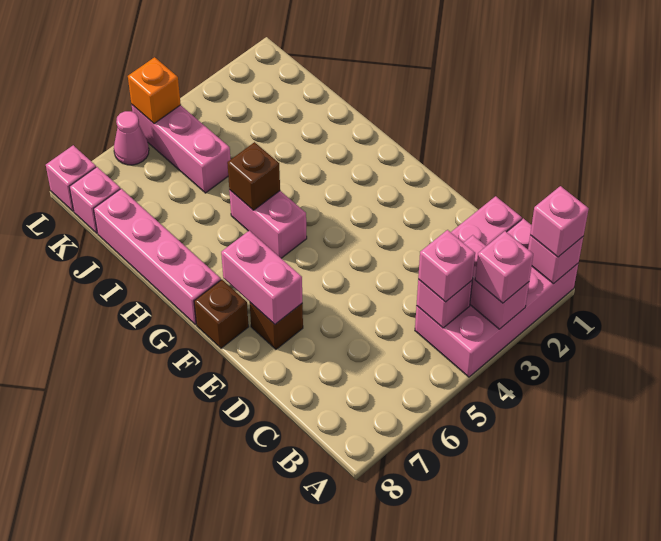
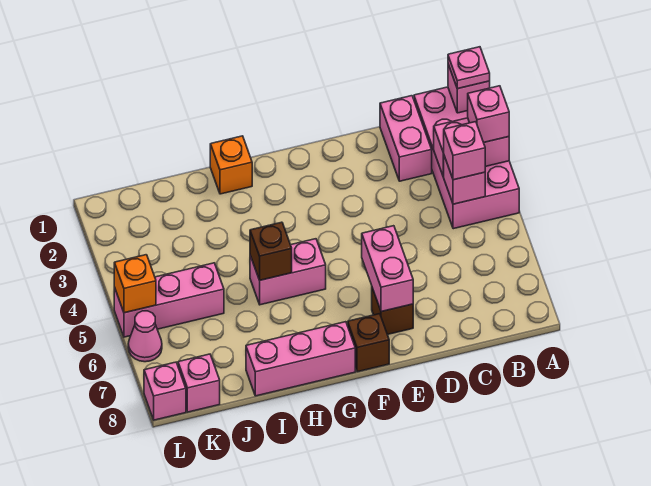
pink brick A1 level 3 -> pink plate A1 level 3
pink brick E7:F7 level 2 -> pink brick E6:E7 level 2
pink brick G8:J8 level 1 -> pink brick G8:I8 level 1
none -> orange brick H1 level 1

